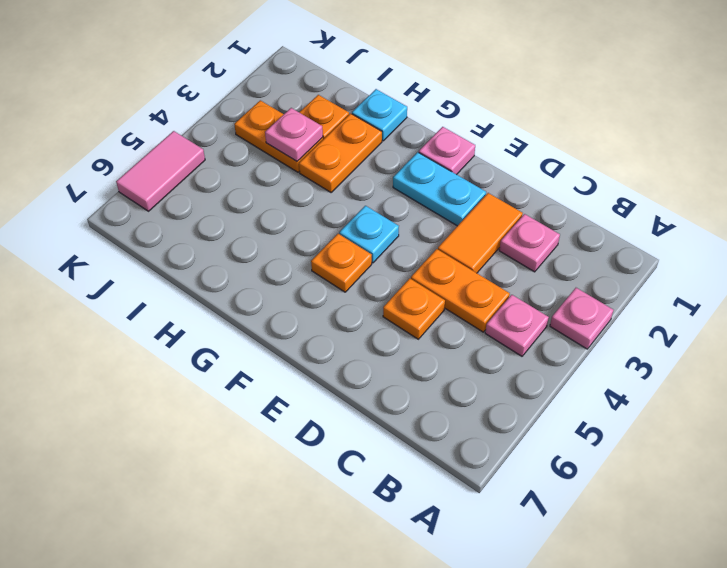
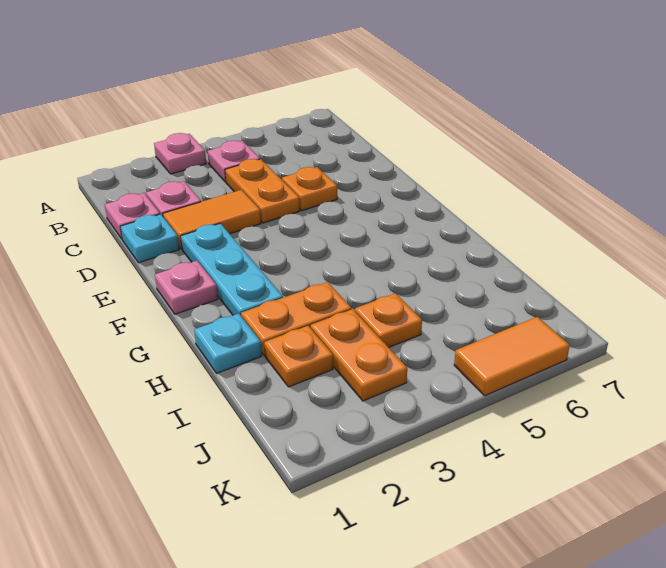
cyan plate E2:F2 level 1 -> cyan plate E2:G2 level 1
cyan plate F4 level 1 -> cyan plate D1 level 1
orange plate F5 level 1 -> orange plate I4 level 1
pink plate I3 level 2 -> pink plate C1 level 1
pink tile K5:K6 level 1 -> orange tile K5:K6 level 1

